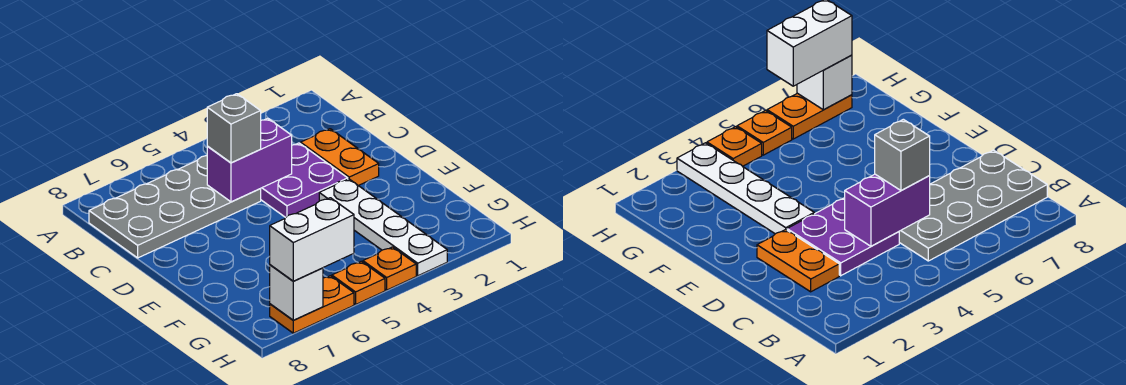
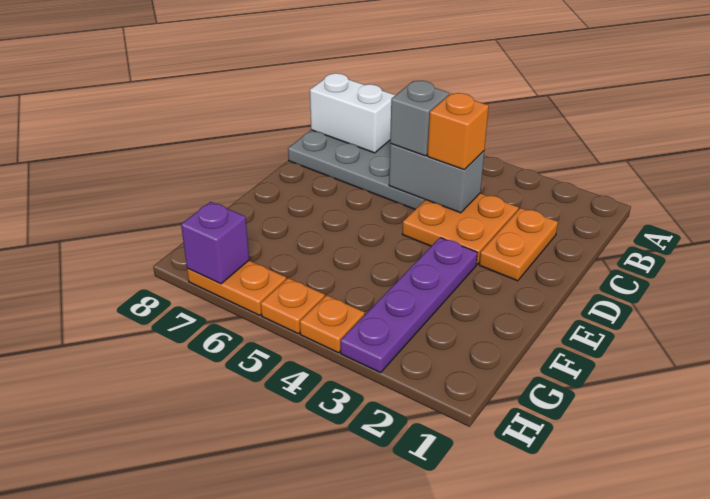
purple plate C3:D4 level 1 -> orange plate C3:D4 level 1
purple brick C4:C5 level 2 -> grey brick C4:C5 level 2
none -> orange brick C4 level 3
white plate E3:H3 level 1 -> purple plate E3:H3 level 1
white brick H6:H7 level 3 -> white brick B7:B8 level 2
white brick H7 level 2 -> purple brick H7 level 2

